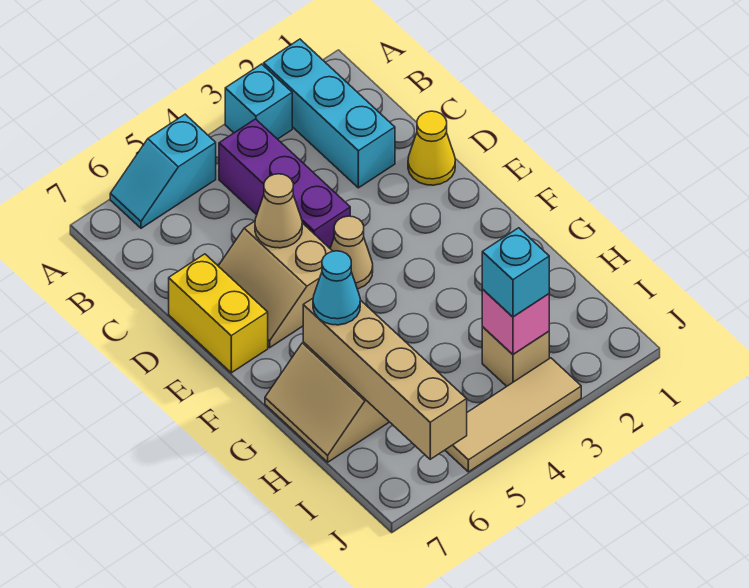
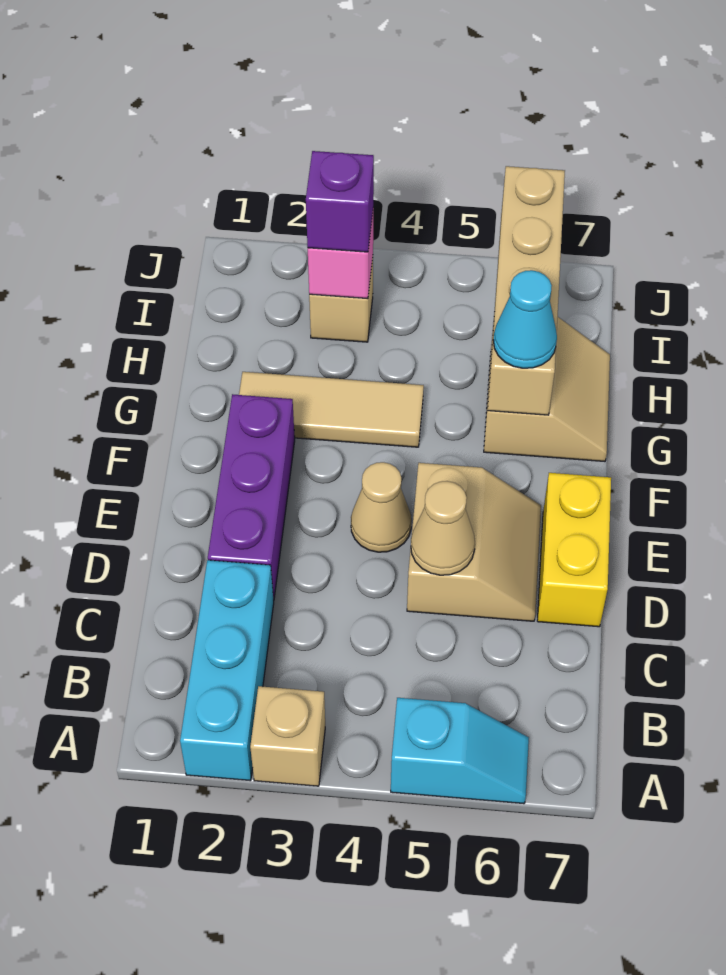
cyan brick A3 level 1 -> tan brick A3 level 1
purple brick B4:D4 level 1 -> purple brick D2:F2 level 1
yellow cone D1 level 1 -> none
cyan brick I3 level 3 -> purple brick I3 level 3
tan tile J3:J5 level 1 -> tan tile G2:G4 level 1

